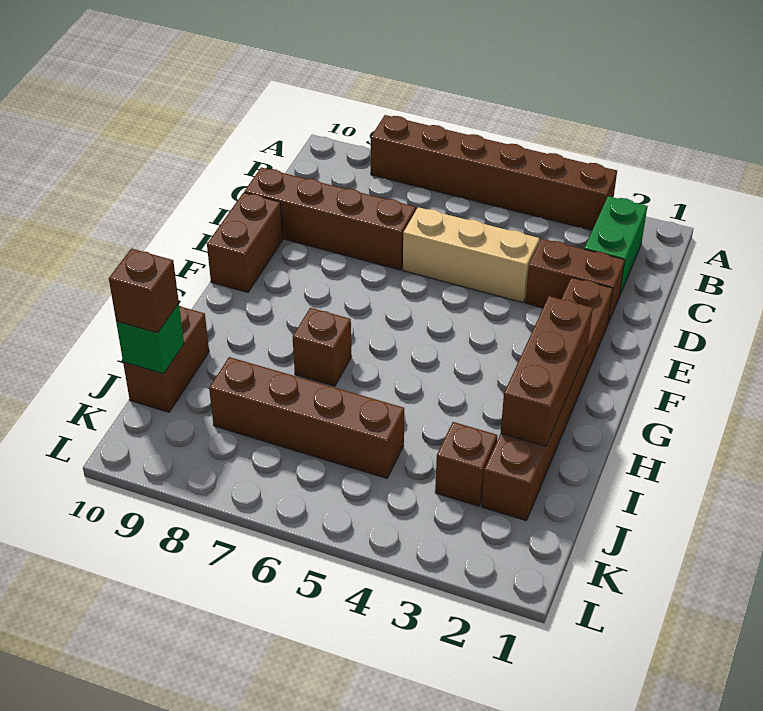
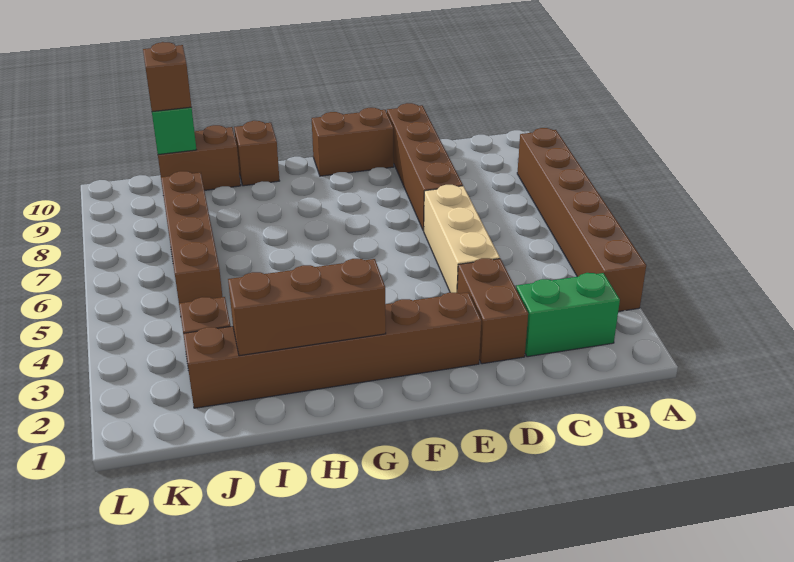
brown brick H7 level 1 -> brown brick H10 level 1

